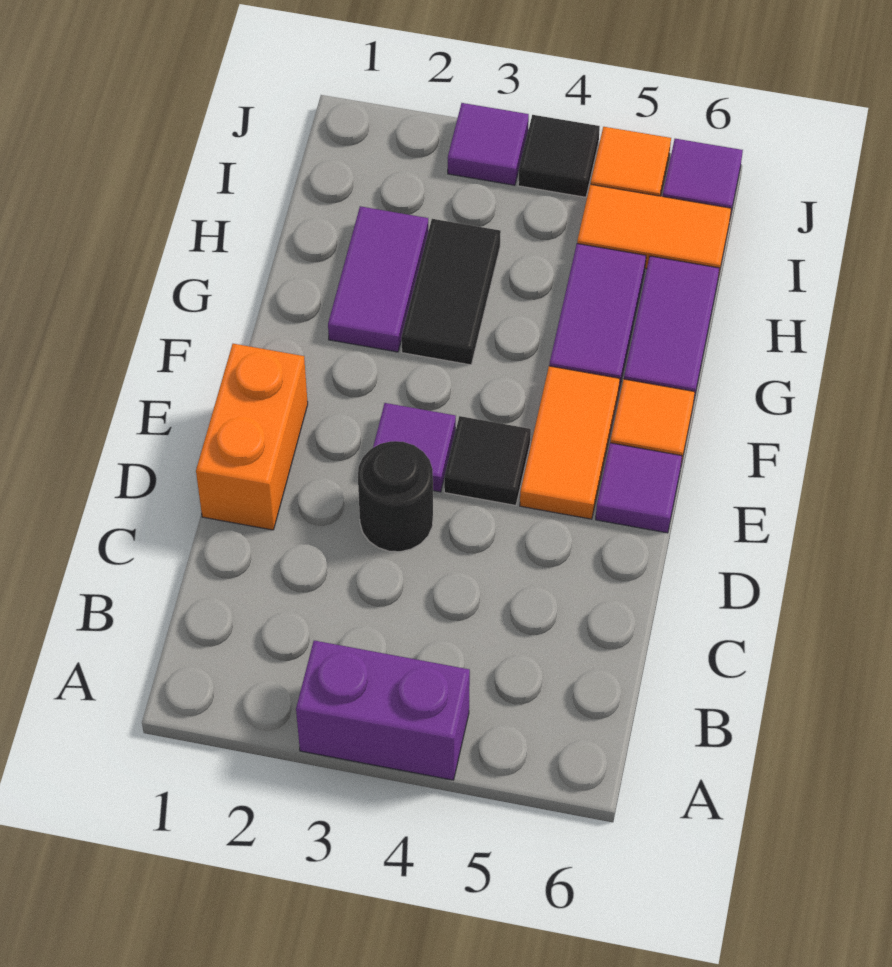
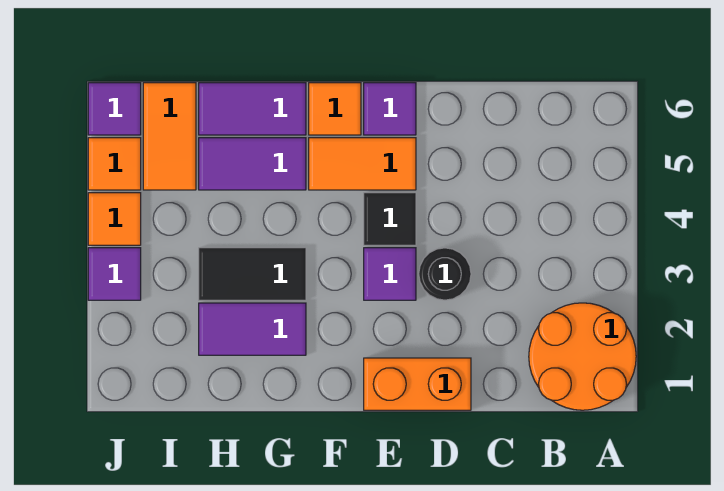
none -> orange round brick A1:B2 level 1
purple brick A3:A4 level 1 -> none
black tile J4 level 1 -> orange tile J4 level 1

